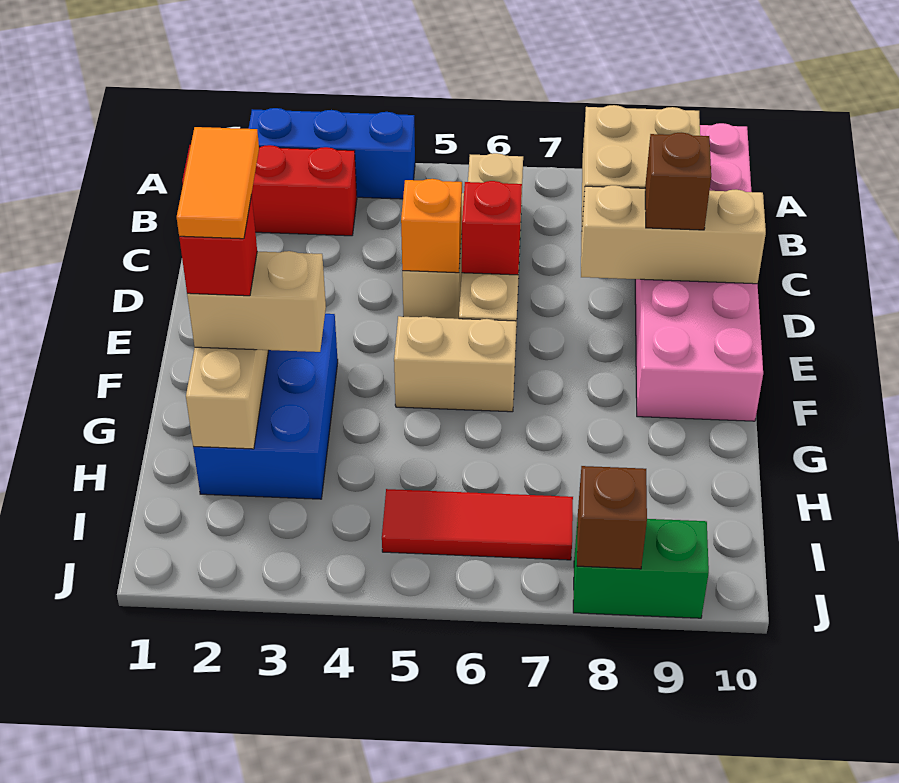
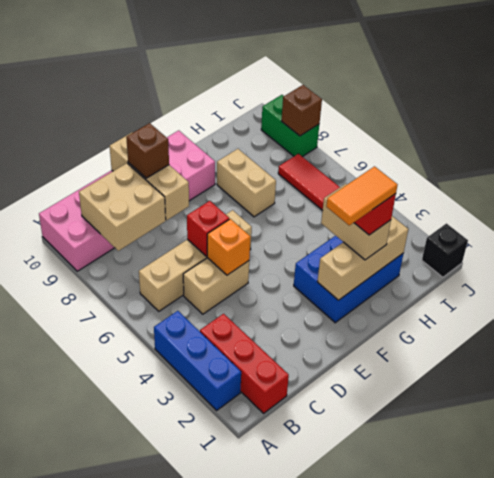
tan brick F5:F6 level 1 -> tan brick G7:G8 level 1
none -> black brick J1 level 1

